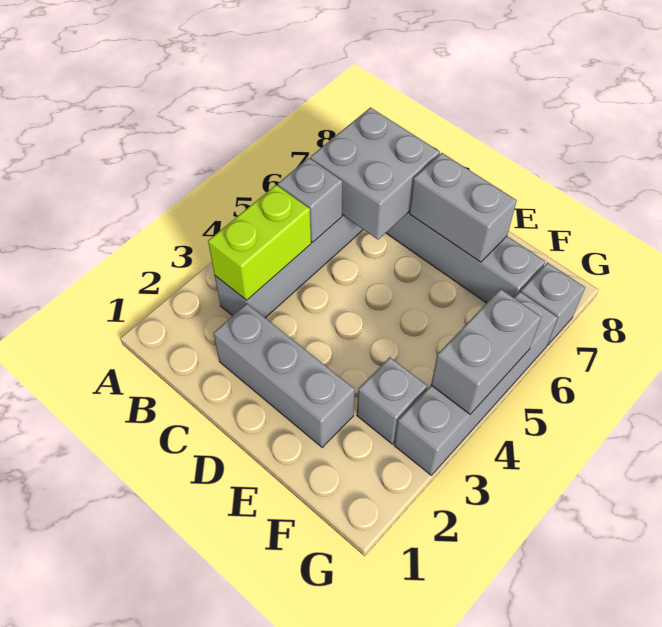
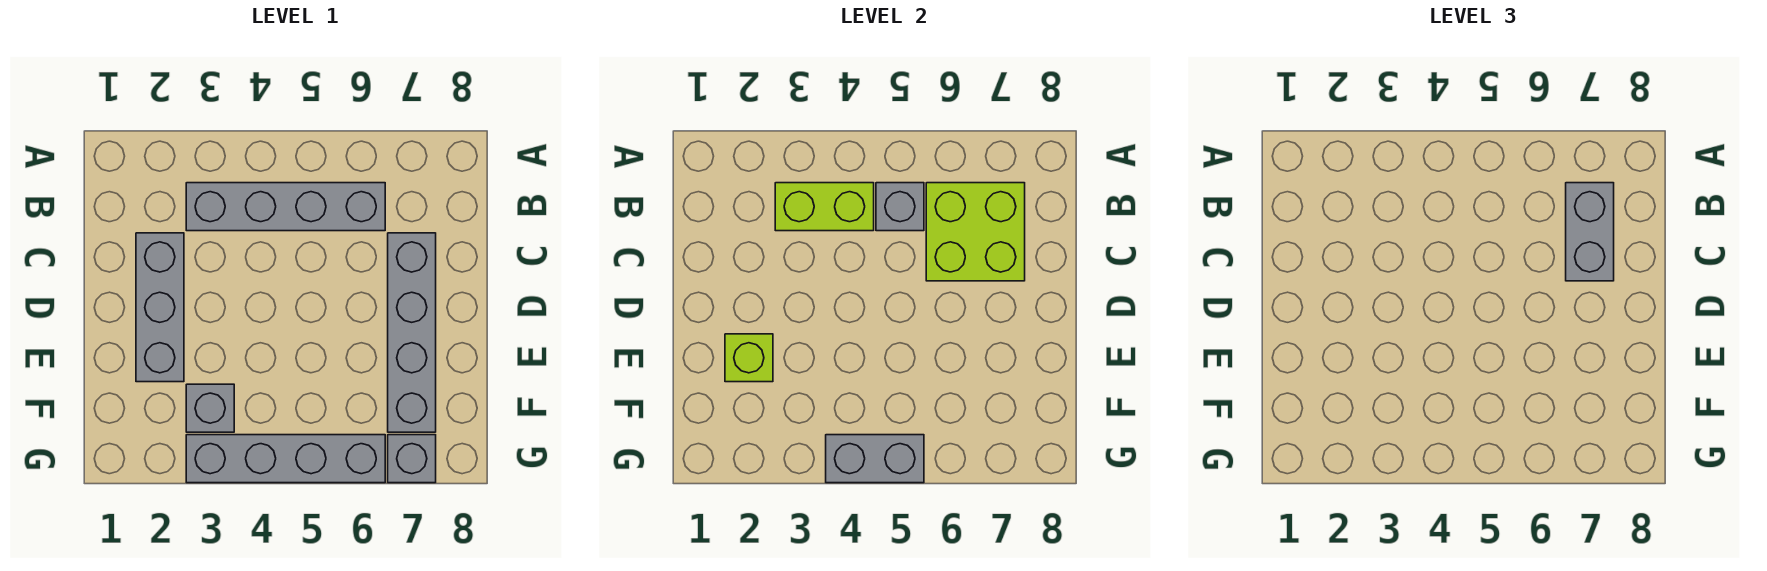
grey brick B6:C7 level 2 -> lime brick B6:C7 level 2
grey brick D7:E7 level 2 -> grey brick B7:C7 level 3
none -> lime brick E2 level 2

